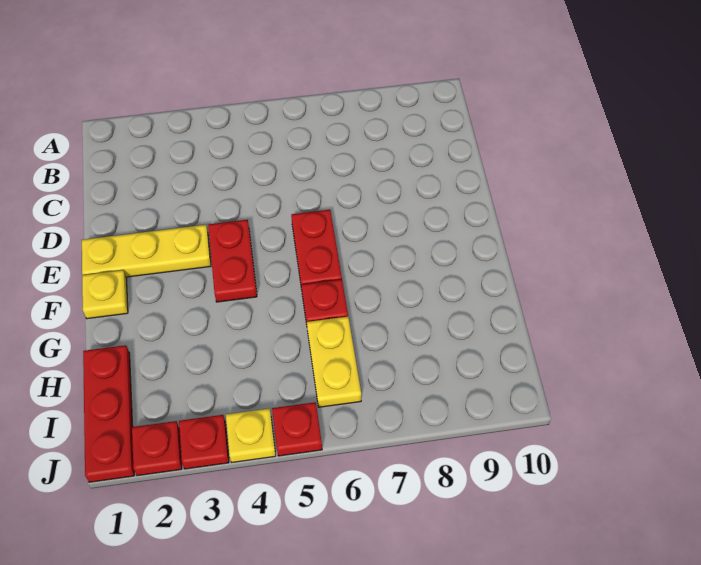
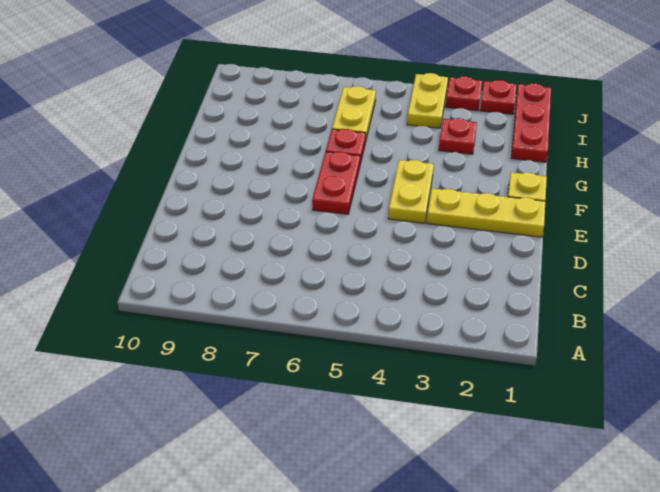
red plate E4:F4 level 1 -> yellow plate E4:F4 level 1
yellow plate J4 level 1 -> yellow plate I4:J4 level 1
red plate J5 level 1 -> red plate H3 level 1

